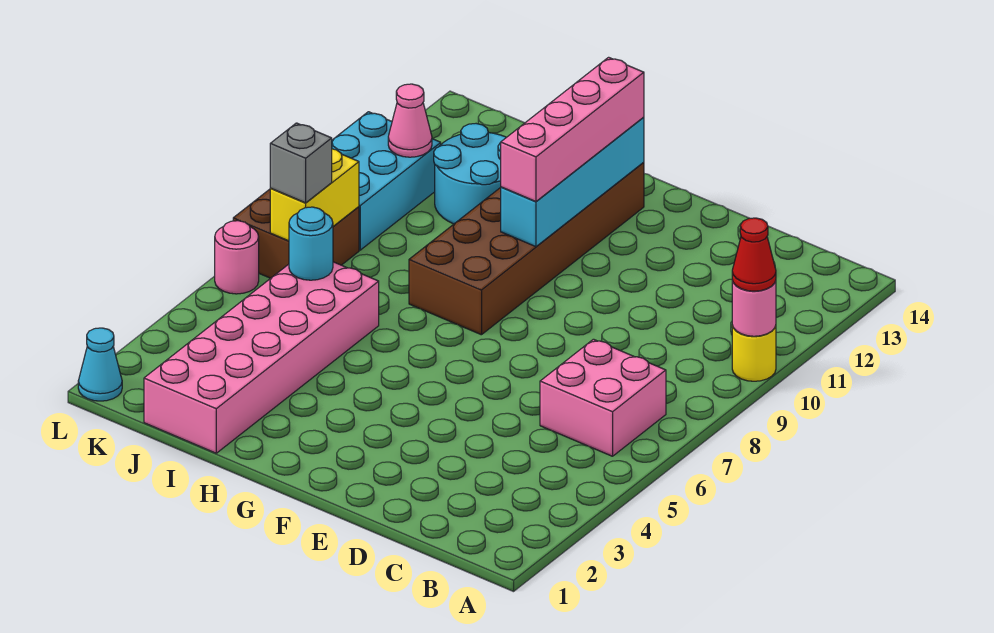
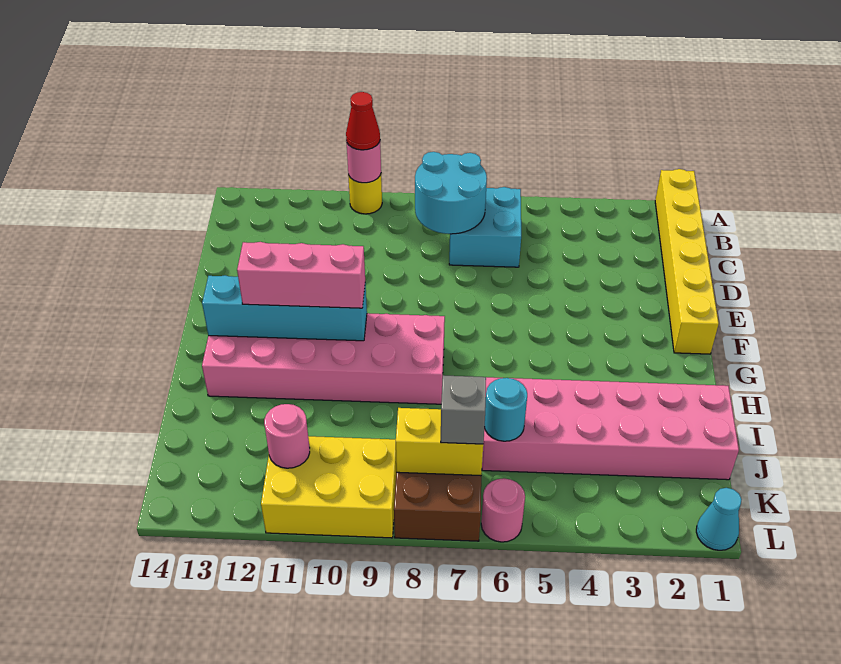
none -> yellow brick A1:F1 level 1
pink brick B6:C7 level 1 -> cyan brick B6:C7 level 1
brown brick G8:H13 level 1 -> pink brick G8:H13 level 1
pink brick G10:G13 level 3 -> pink brick G10:G12 level 3
cyan round brick I11:J12 level 1 -> cyan round brick B7:C8 level 2
cyan brick K9:L11 level 1 -> yellow brick K9:L11 level 1
pink cone K11 level 2 -> pink round brick K11 level 2

